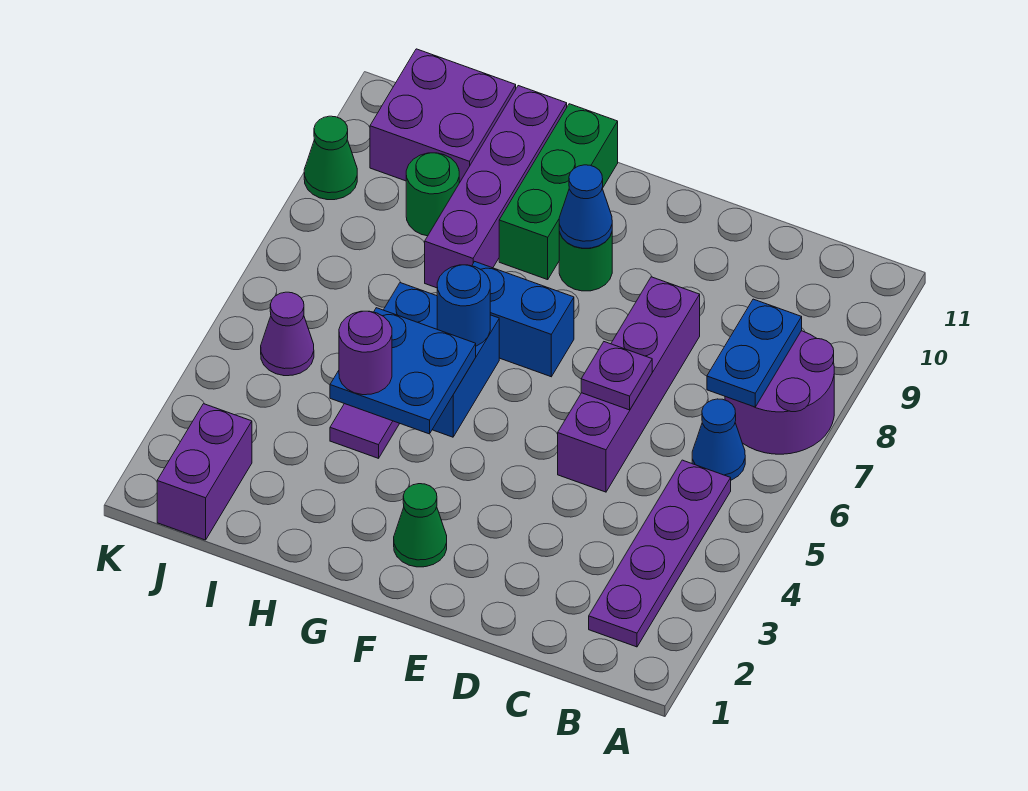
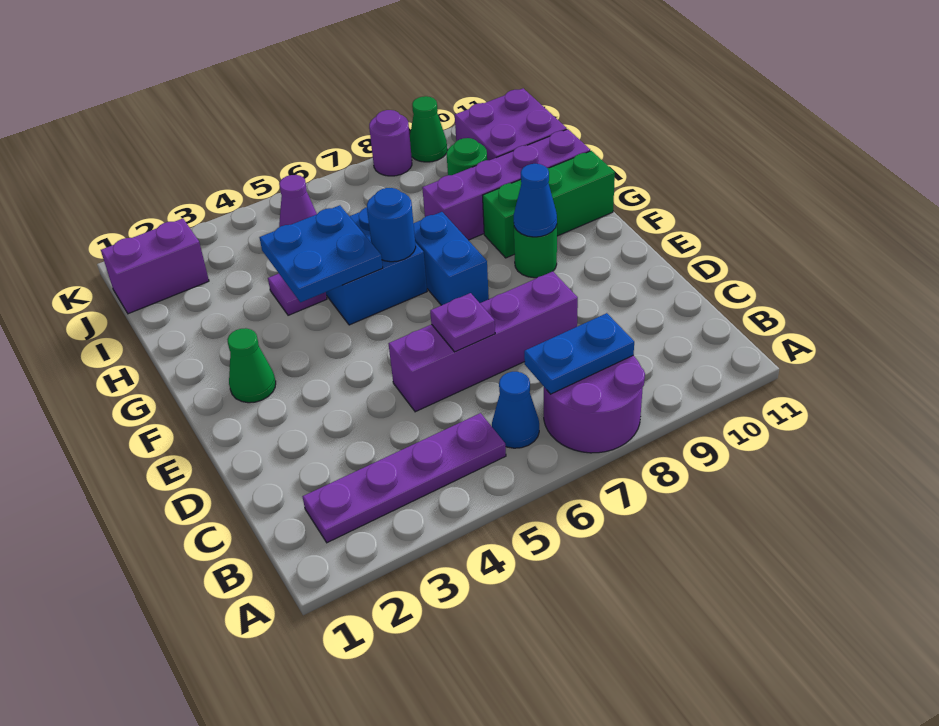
purple round brick H4 level 3 -> purple round brick K8 level 1

